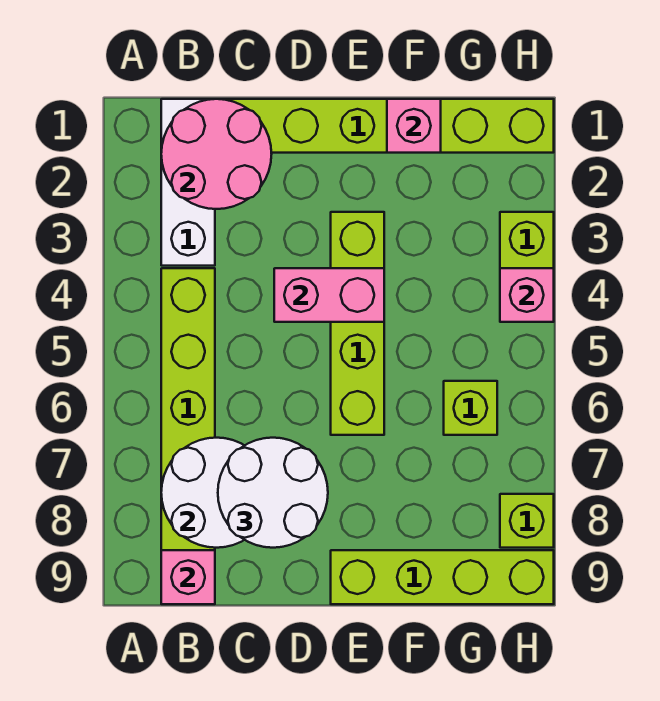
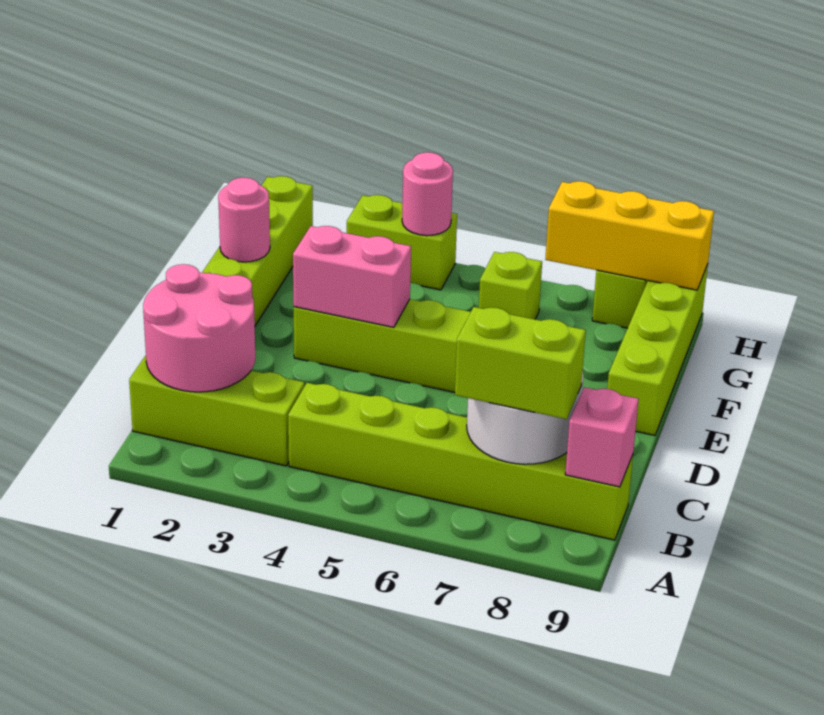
white brick B1:B3 level 1 -> lime brick B1:B3 level 1
none -> lime brick B7:B8 level 3
white round brick C7:D8 level 3 -> none
pink brick D4:E4 level 2 -> pink brick E3:E4 level 2
pink brick F1 level 2 -> pink round brick F1 level 2
pink brick H4 level 2 -> pink round brick H4 level 2
none -> yellow brick H7:H9 level 2

